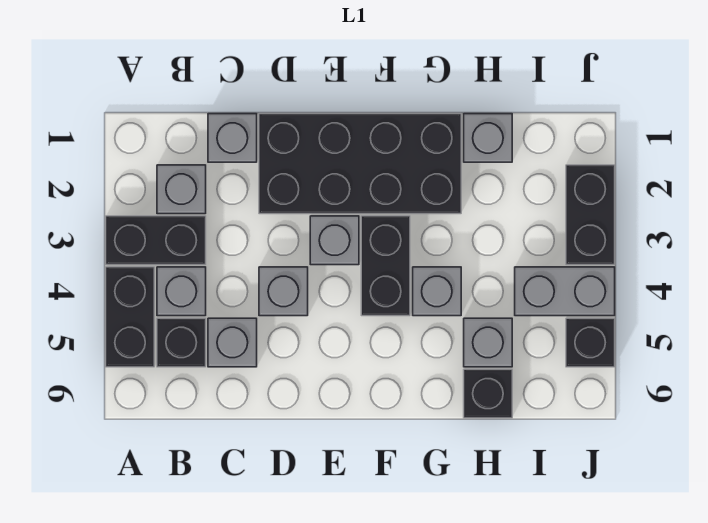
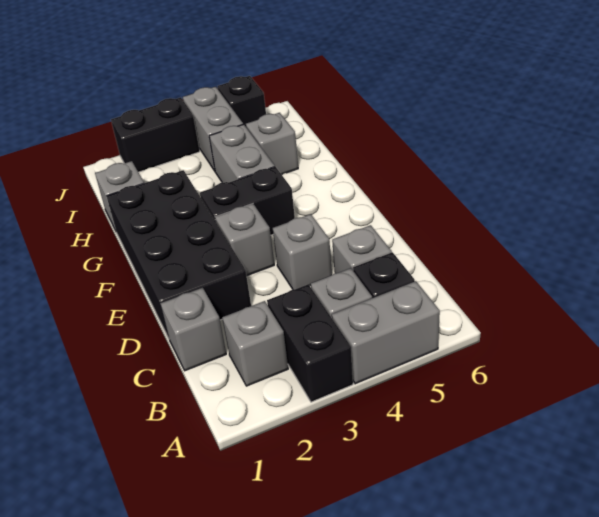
black brick A4:A5 level 1 -> grey brick A4:A5 level 1
grey brick G4 level 1 -> grey brick G4:H4 level 1
black brick H6 level 1 -> none

